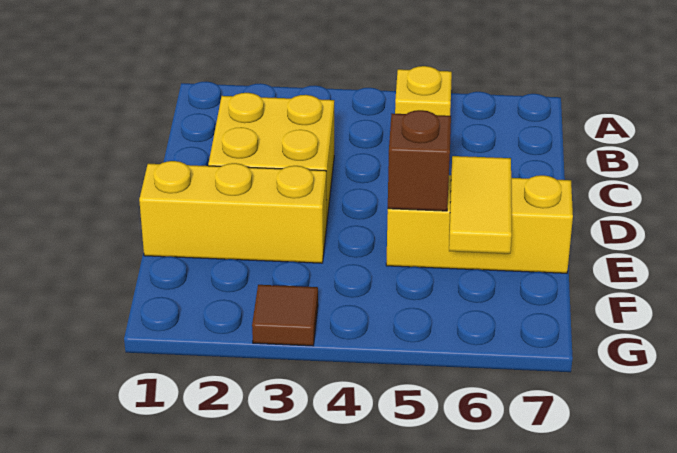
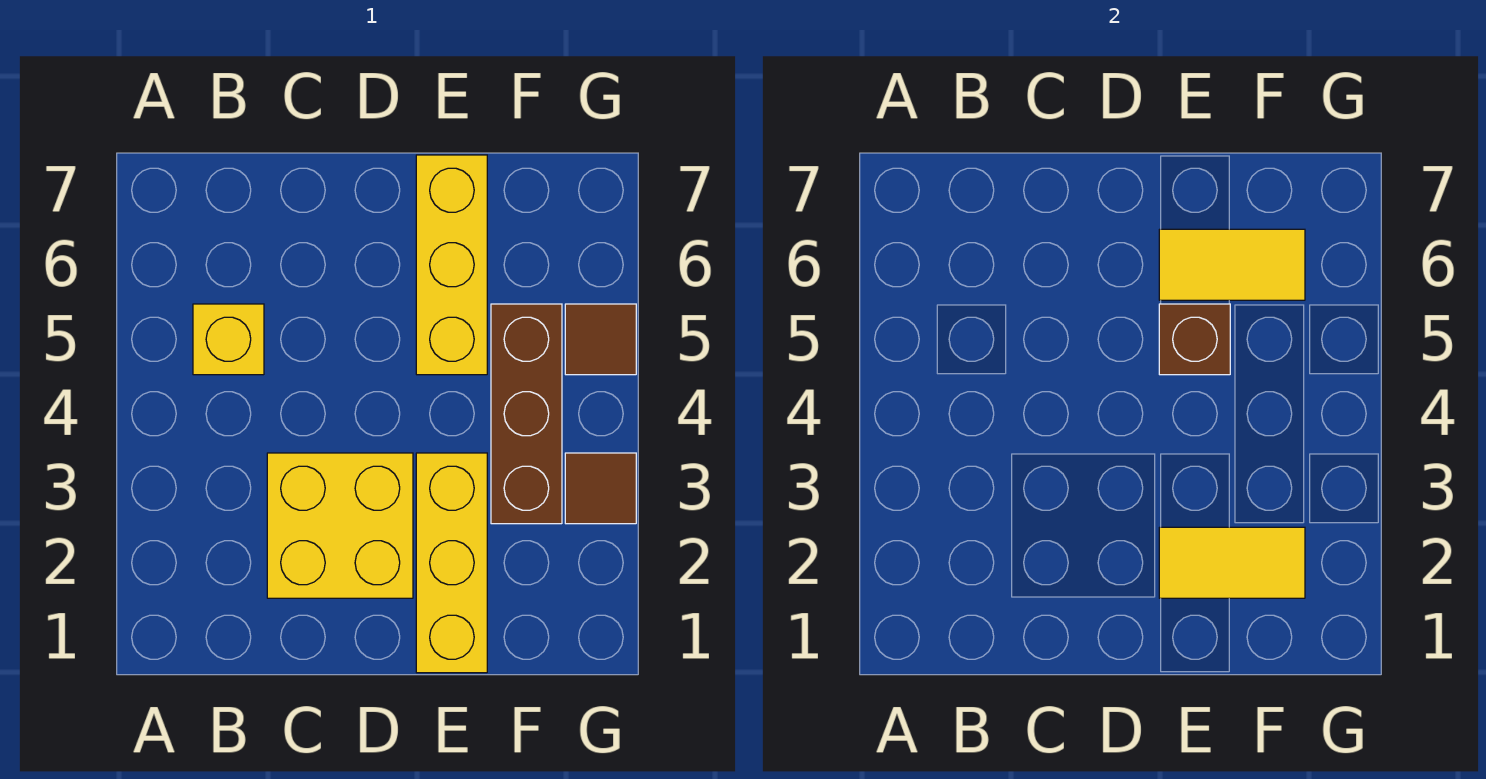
none -> yellow tile E2:F2 level 2
none -> brown brick F3:F5 level 1
none -> brown tile G5 level 1

